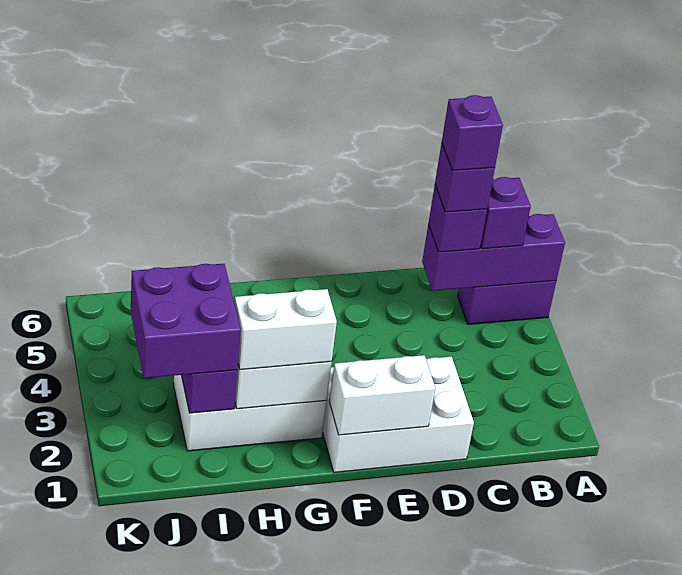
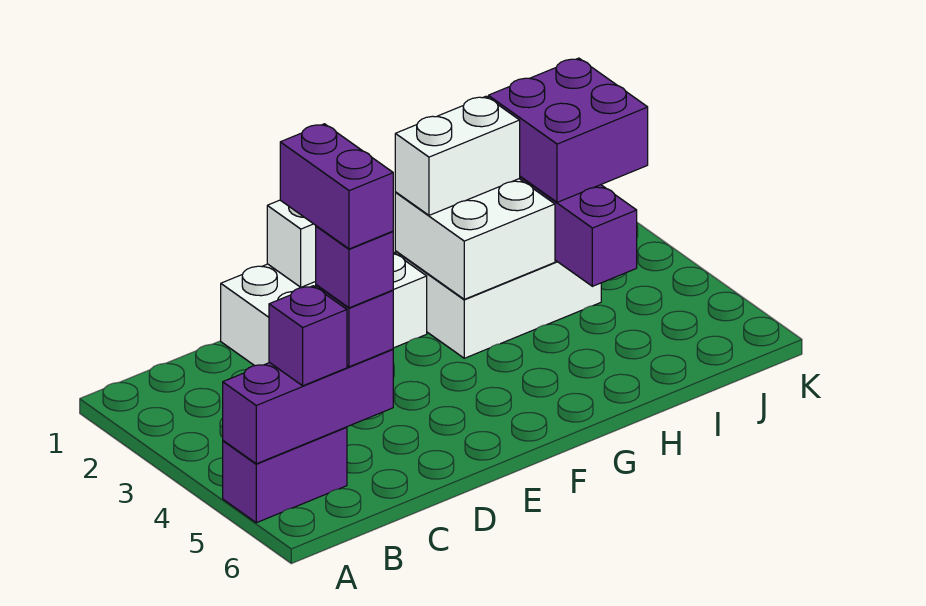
purple brick C5 level 5 -> purple brick C4:C5 level 5

